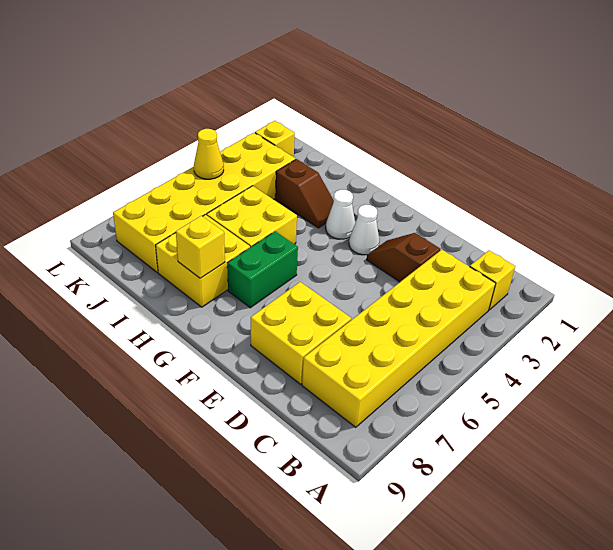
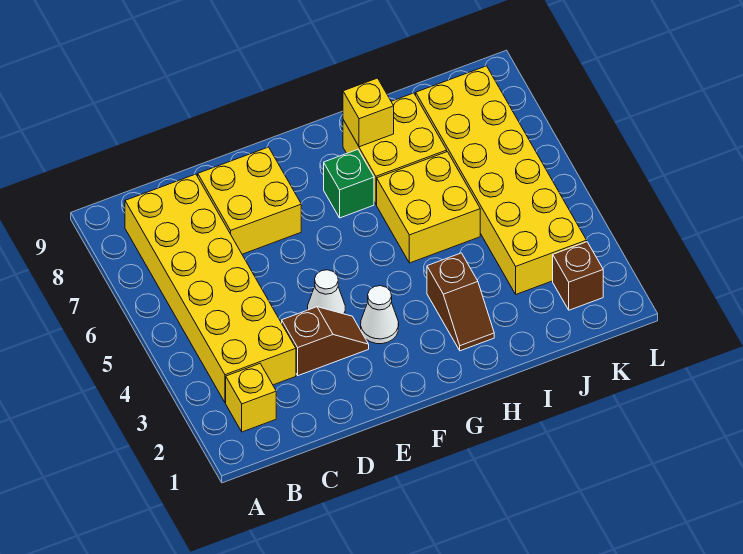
white cone G3 level 1 -> white cone E4 level 1
green brick G6:G7 level 1 -> green brick G7 level 1
brown slope H3:I3 level 1 top I -> brown slope H2:H3 level 1 top 3
yellow brick K2 level 1 -> brown brick K2 level 1
yellow cone K5 level 2 -> none

